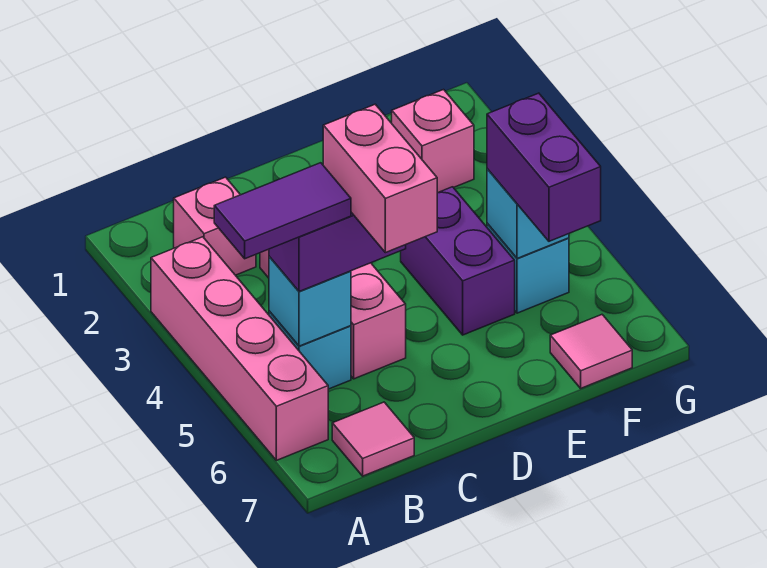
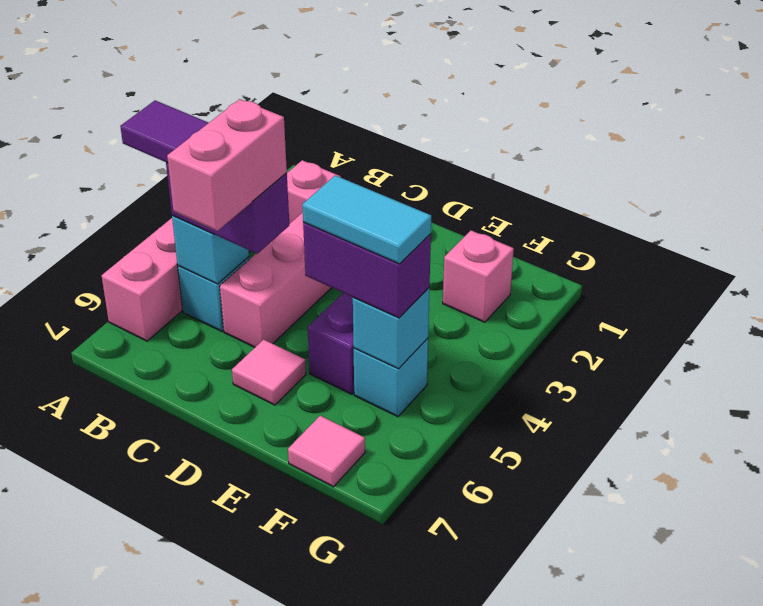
pink tile B7 level 1 -> pink tile D6 level 1
none -> cyan tile E5:F5 level 4
purple brick F5:F6 level 3 -> purple brick E5:F5 level 3

